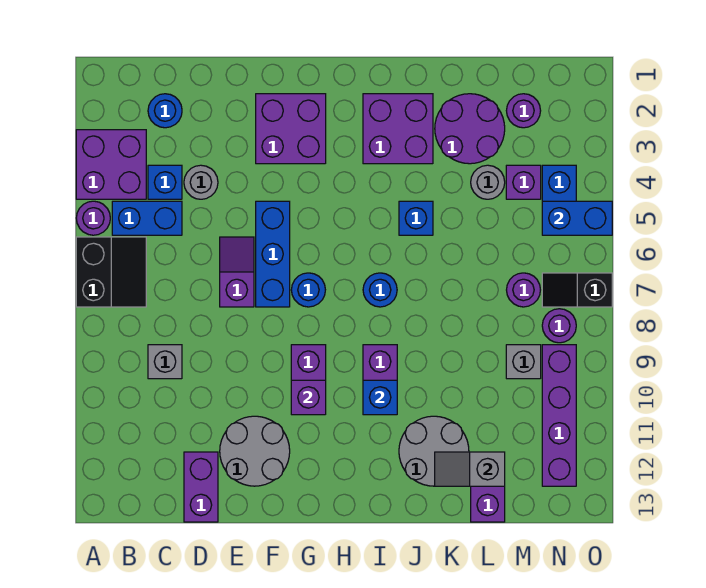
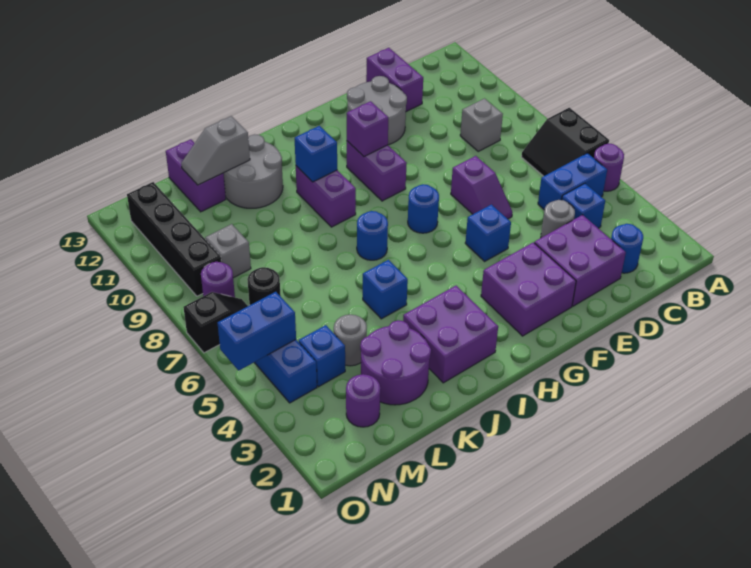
purple brick A3:B4 level 1 -> purple brick D2:E3 level 1
blue brick F5:F7 level 1 -> blue brick F5 level 1
grey slope K12:L12 level 2 top L -> grey slope K12:L12 level 2 top K
purple brick M4 level 1 -> blue brick M4 level 1
purple round brick M7 level 1 -> black round brick M7 level 1
purple brick N9:N12 level 1 -> black brick N9:N12 level 1

